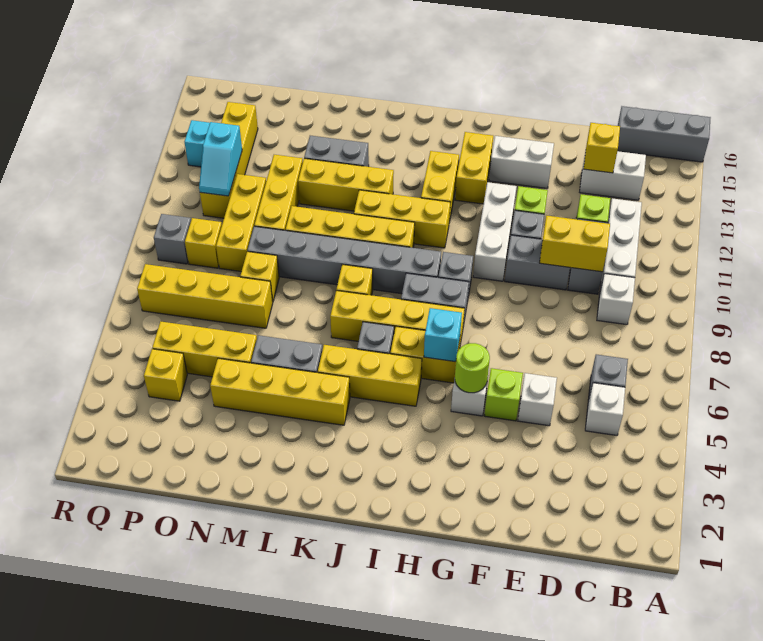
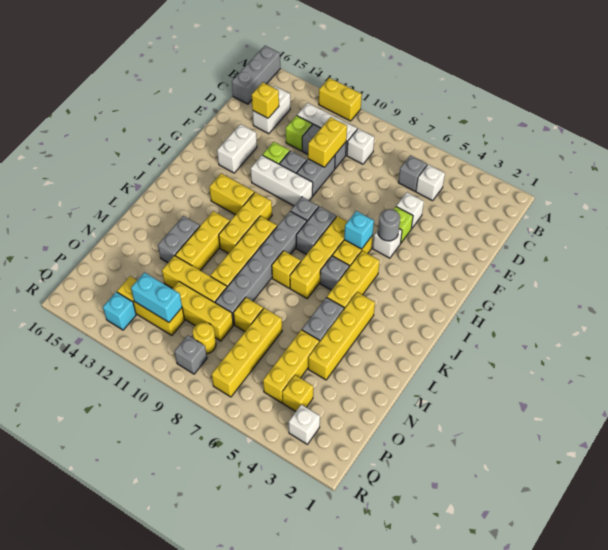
lime round brick G5 level 2 -> grey round brick G5 level 2
yellow brick H13:H14 level 1 -> yellow brick A11:A12 level 1
yellow brick P9 level 1 -> yellow round brick P9 level 1
yellow brick P11:P14 level 1 -> yellow brick P11:P13 level 1
cyan slope P11:P12 level 2 top 12 -> cyan brick P11:P12 level 2
none -> white brick Q3 level 1

